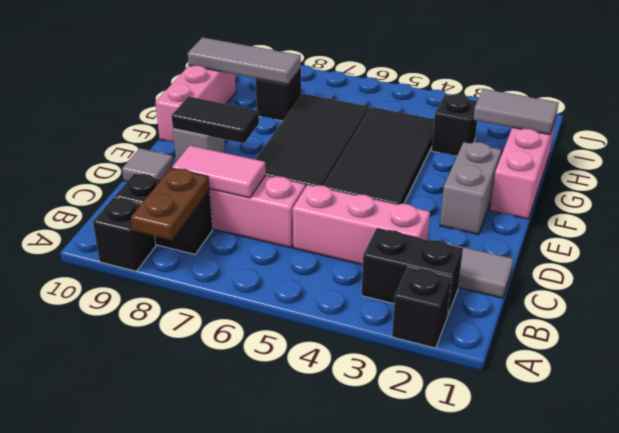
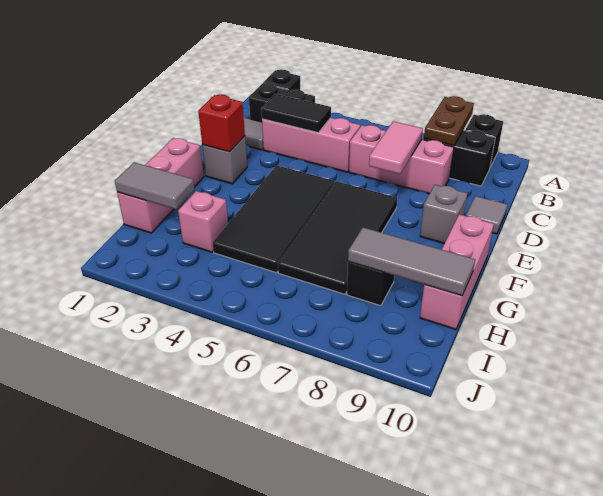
pink tile C7:C8 level 2 -> pink tile C7:D7 level 2
grey brick E2:F2 level 1 -> grey brick E2 level 1
none -> red brick E2 level 2
black tile E8:E9 level 2 -> black tile C3:C4 level 2
black brick H3 level 1 -> pink brick H3 level 1

